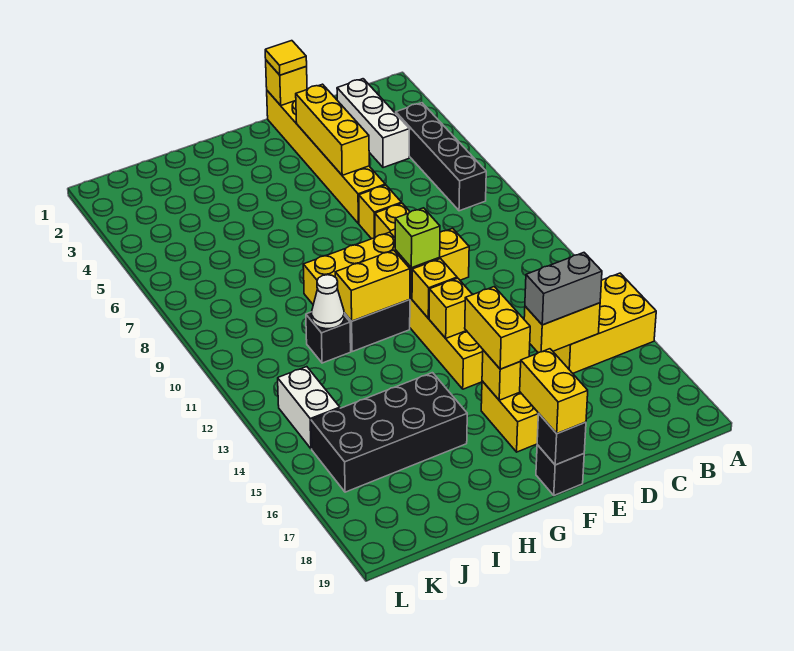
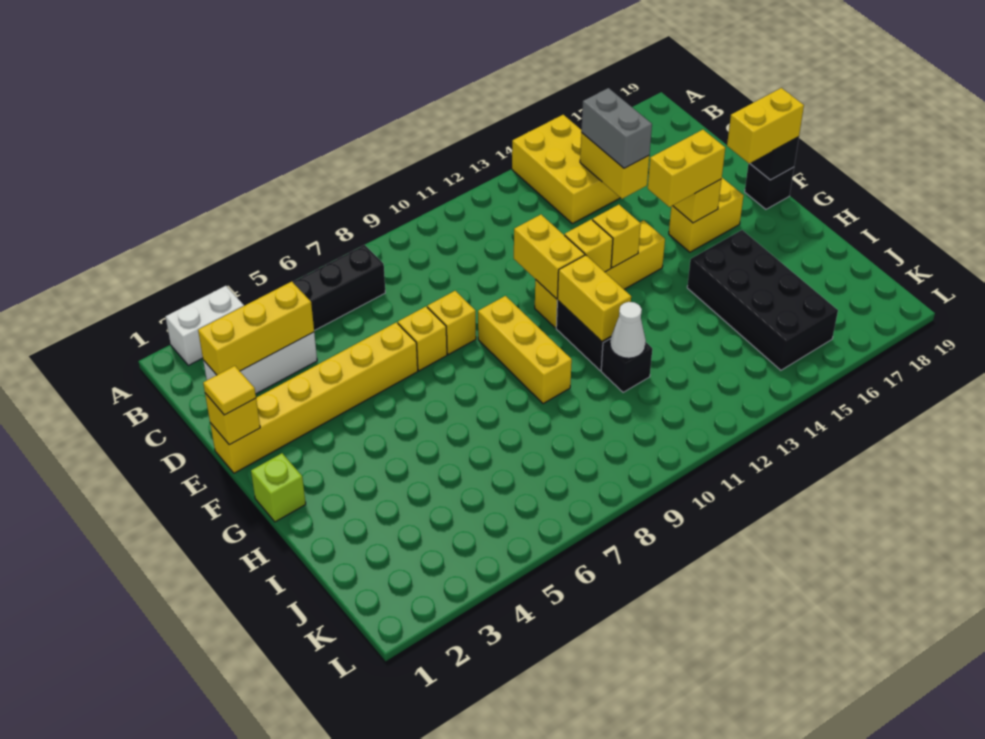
yellow brick E3:E5 level 2 -> yellow brick C2:C4 level 2
lime brick F11 level 3 -> lime brick G1 level 1
white brick K13:K14 level 1 -> white brick A2:A3 level 1

